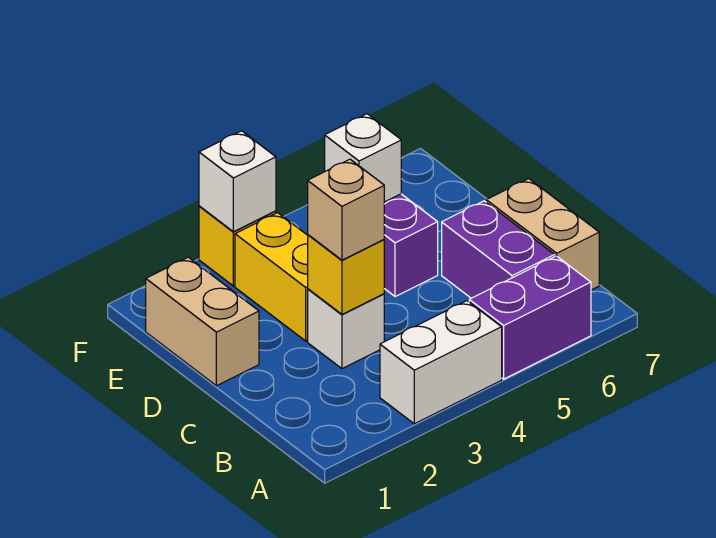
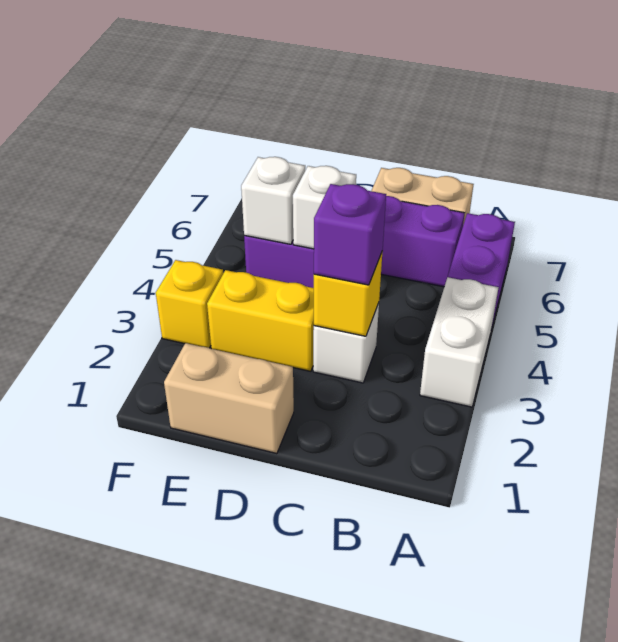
tan brick C3 level 3 -> purple brick C3 level 3
white brick F3 level 2 -> white brick D5 level 2

